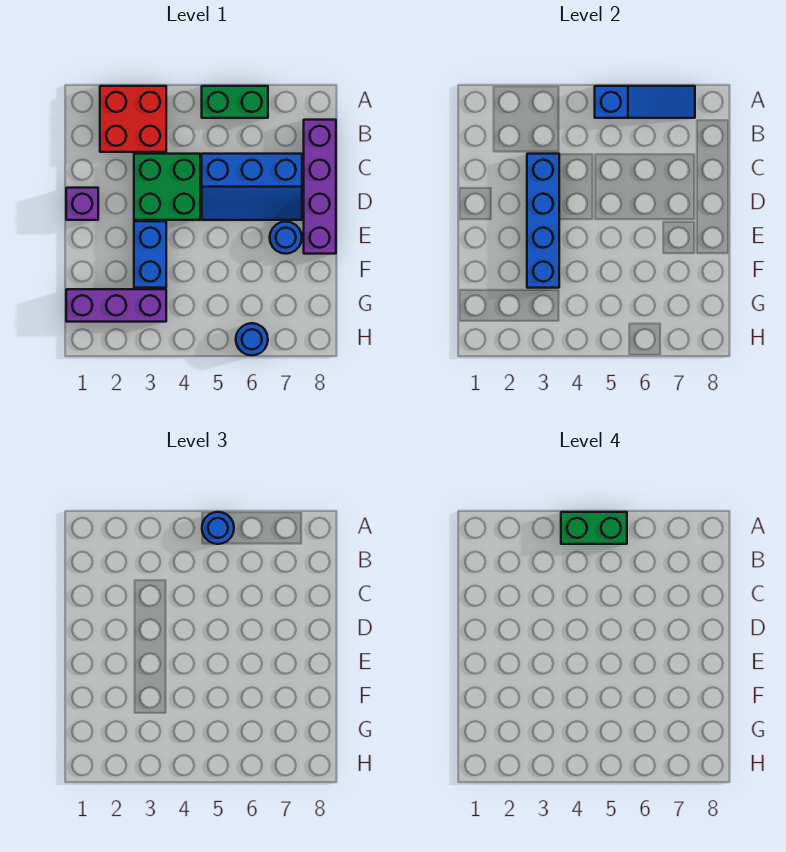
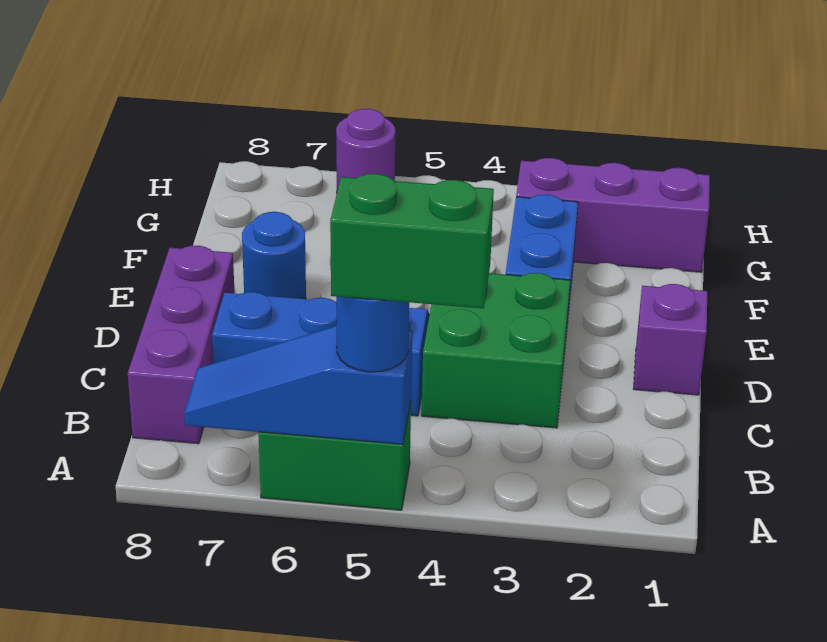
red brick A2:B3 level 1 -> none
purple brick B8:E8 level 1 -> purple brick B8:D8 level 1
blue brick C3:F3 level 2 -> none
blue round brick H6 level 1 -> purple round brick H6 level 1

